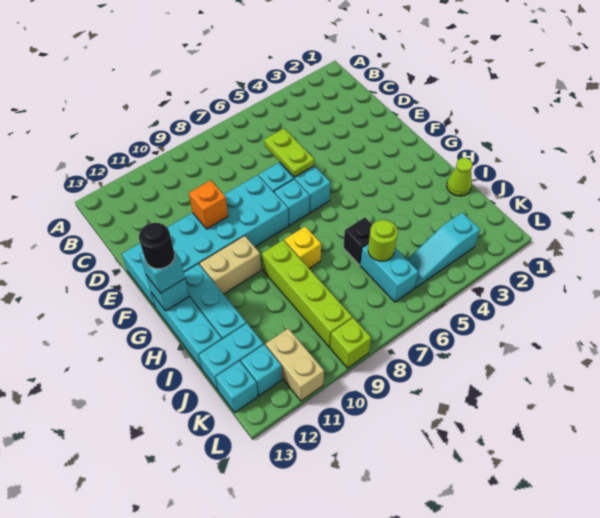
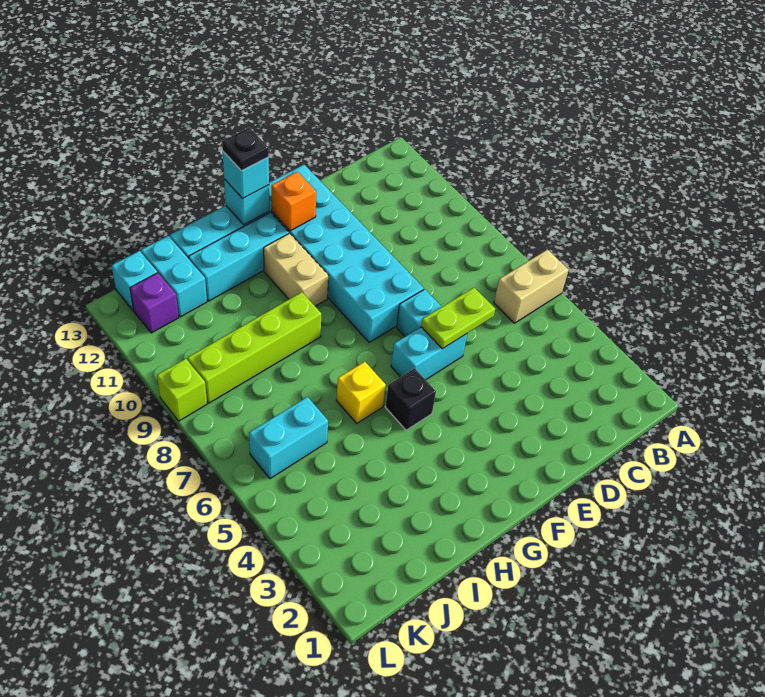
orange brick E10 level 2 -> orange brick F12 level 2
cyan brick F7 level 1 -> none
black round brick G13 level 4 -> black plate G13 level 4
yellow brick H8 level 1 -> yellow brick H6 level 1
lime cone I1 level 1 -> none
black brick I6 level 1 -> black brick G5 level 1
lime round brick J6 level 2 -> none
cyan slope K3:K5 level 1 top 3 -> none
tan brick K11:L11 level 1 -> tan brick A6:B6 level 1
cyan brick K12 level 1 -> purple brick K12 level 1

